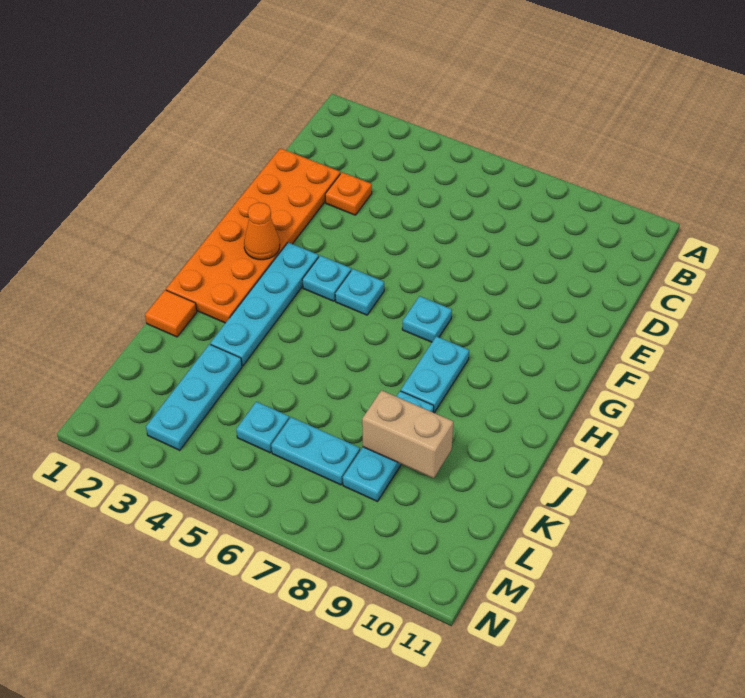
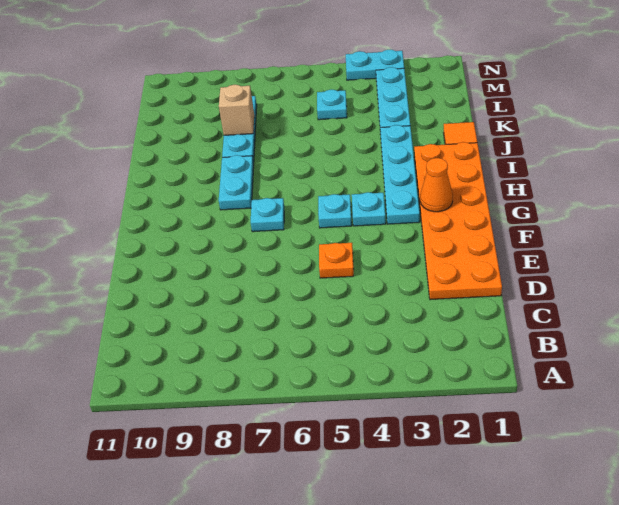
orange plate D3 level 1 -> orange plate E5 level 1
tan brick K8:K9 level 2 -> tan brick K8 level 2
cyan plate L6:L7 level 1 -> cyan plate N3:N4 level 1

